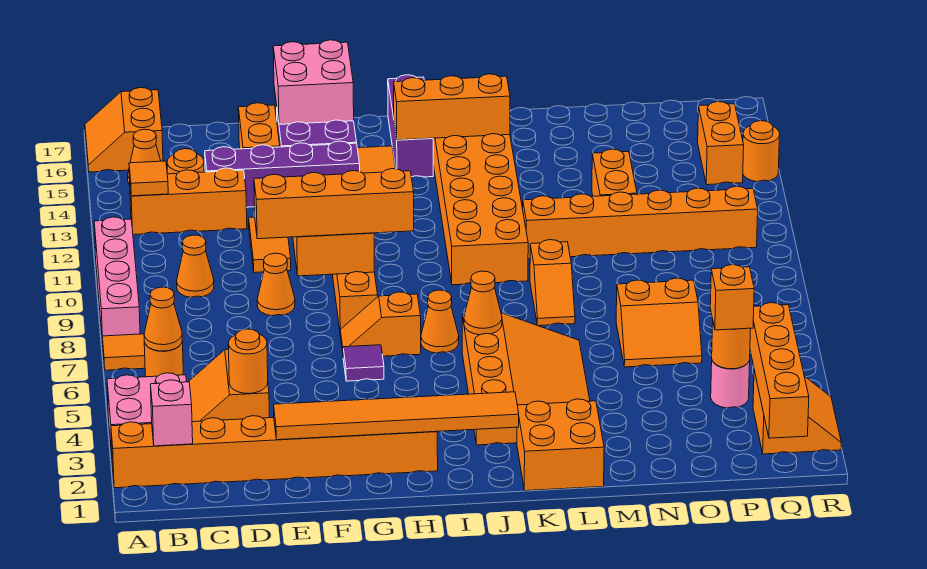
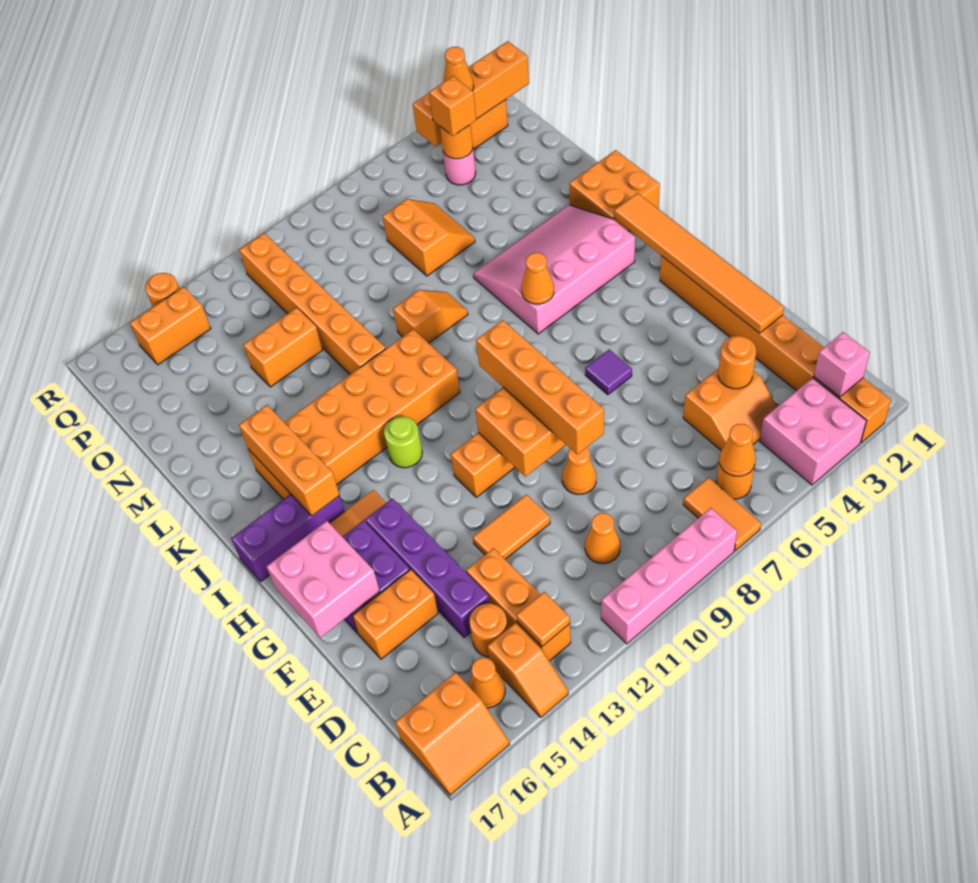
orange slope G7:H7 level 1 top H -> orange slope A14:B14 level 1 top B
orange cone I7 level 1 -> orange cone Q3 level 3
none -> lime round brick I12 level 1
orange slope J3:L6 level 1 top J -> pink slope J3:L6 level 1 top J

